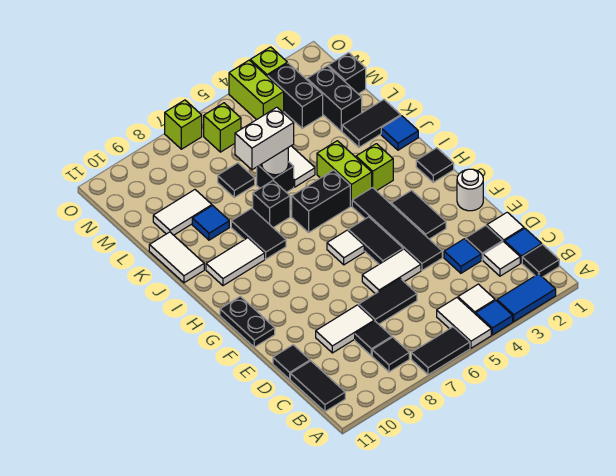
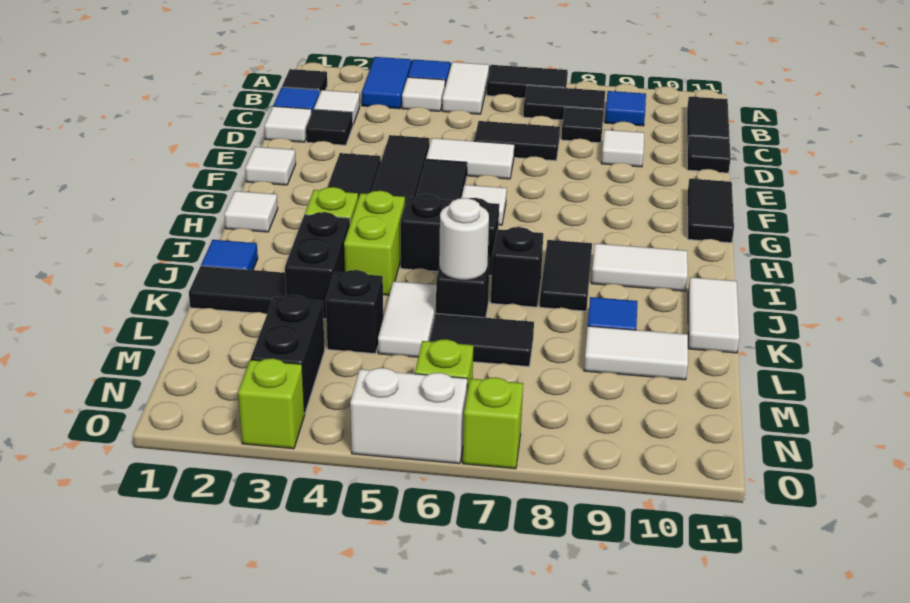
blue tile A2:A3 level 1 -> blue tile A3:B3 level 1
black tile B8 level 1 -> black tile B7:B8 level 1
blue tile D3 level 1 -> blue tile B9 level 1
white tile D8:D9 level 1 -> white tile D9 level 1
white round brick F1 level 1 -> white tile F1 level 1
black plate F11:G11 level 1 -> black tile F11:G11 level 1
black tile H1 level 1 -> white tile H1 level 1
white brick K6:K7 level 3 -> white brick O5:O6 level 1
black brick L2:M2 level 1 -> black brick J3:K3 level 1
black tile L7 level 1 -> black tile L6:L7 level 1
black brick M1 level 1 -> black brick L4 level 1
lime brick N4:O4 level 1 -> none

